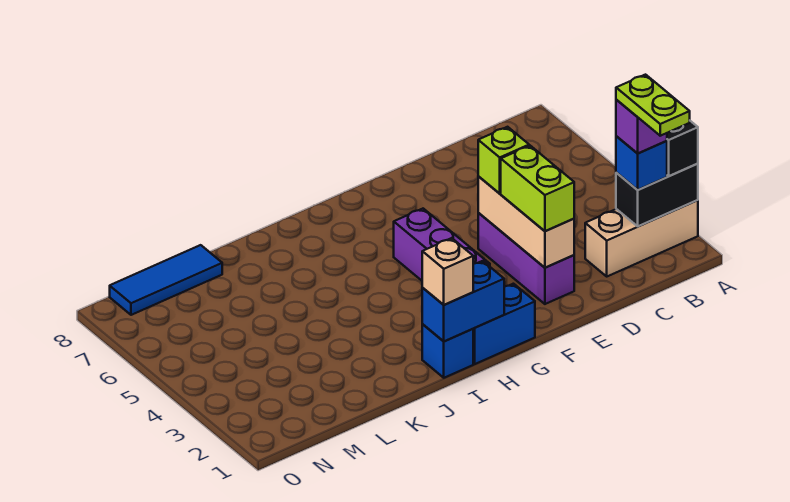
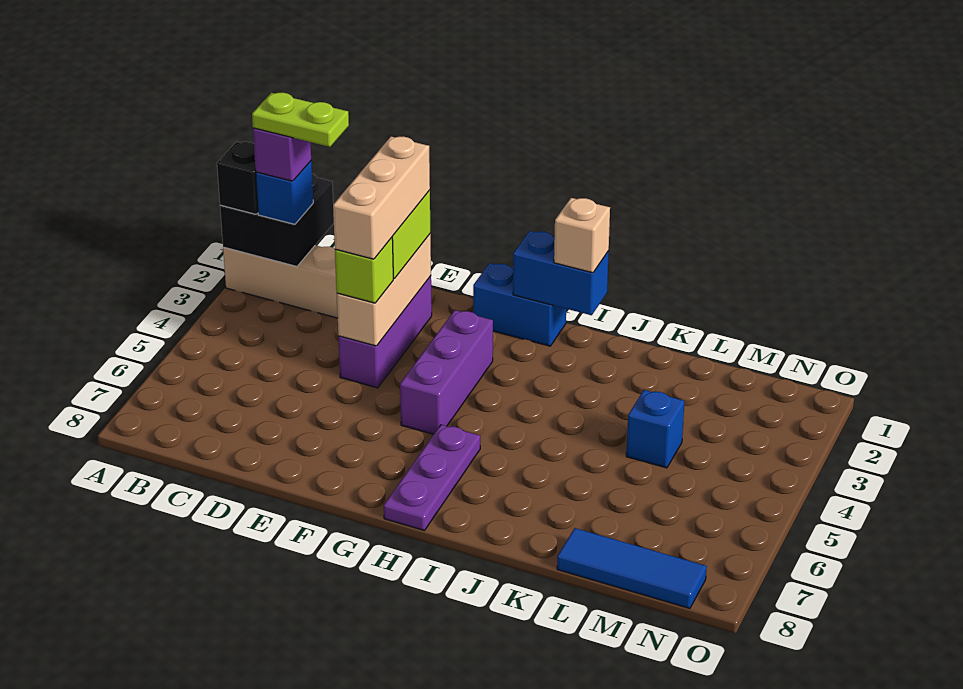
black brick A2:B2 level 2 -> black brick A1:B2 level 2
lime plate B1:B2 level 5 -> lime plate B2:C2 level 5
none -> tan brick E2:E4 level 4
none -> purple plate H6:H8 level 1
blue brick I1 level 1 -> blue brick L4 level 1

